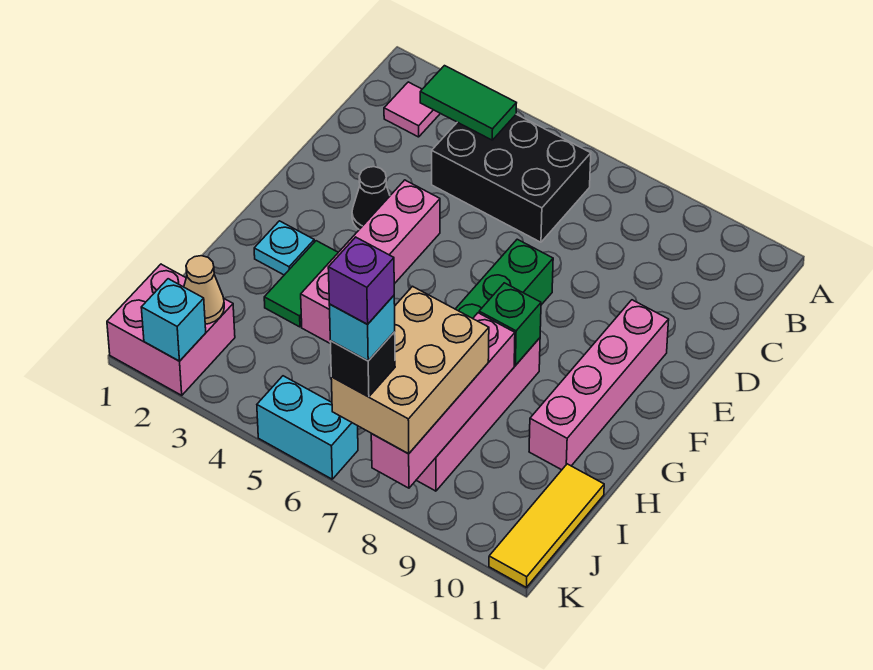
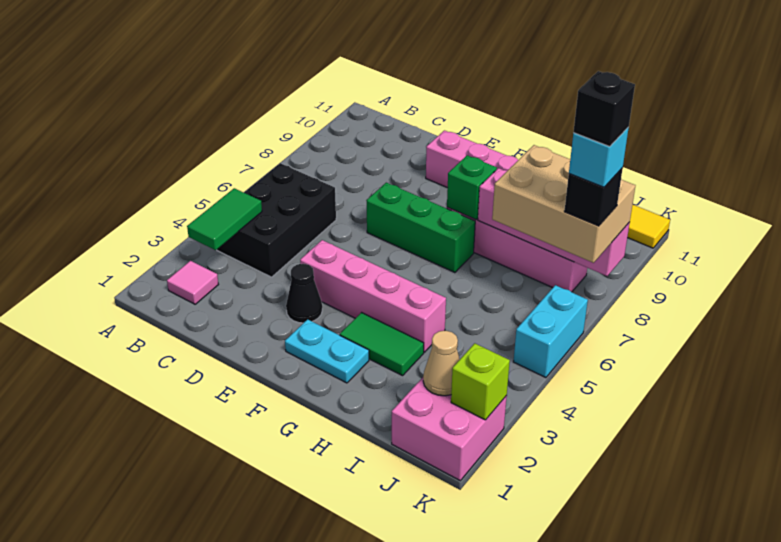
cyan plate G2 level 1 -> cyan plate F2:G2 level 1
cyan brick K2 level 2 -> lime brick K2 level 2
purple brick K7 level 6 -> black brick K7 level 6

